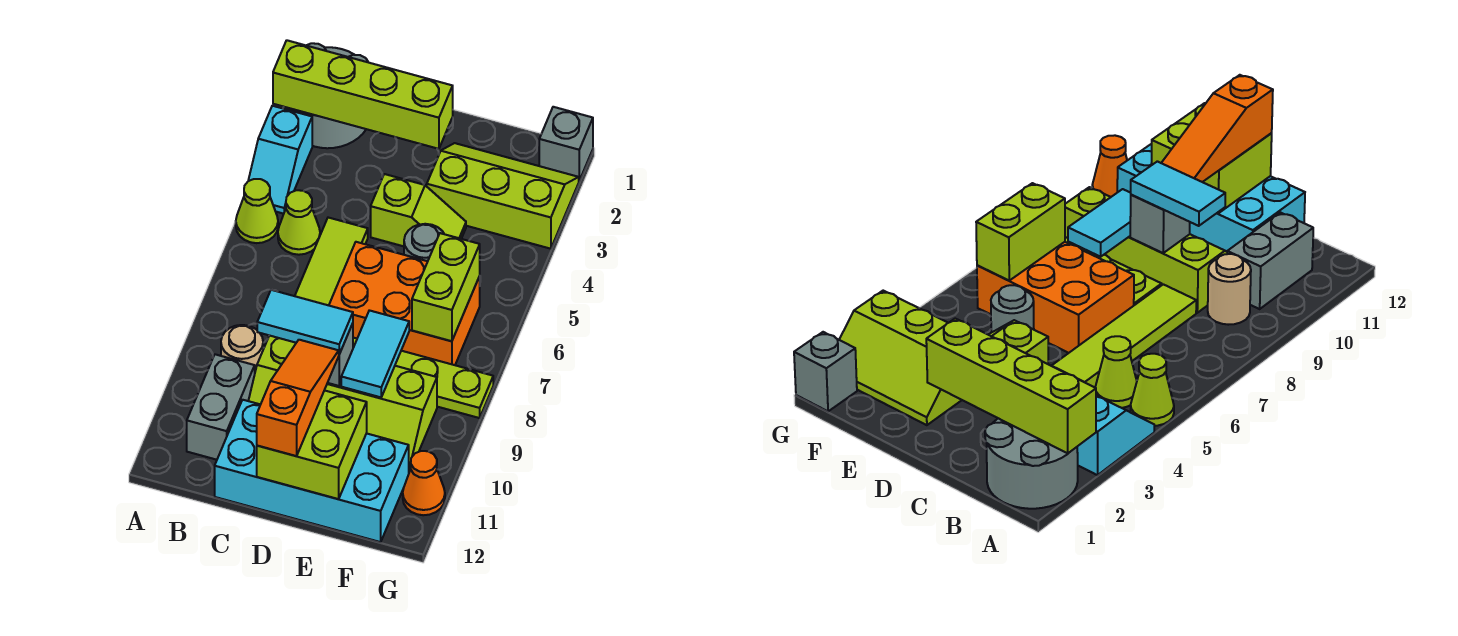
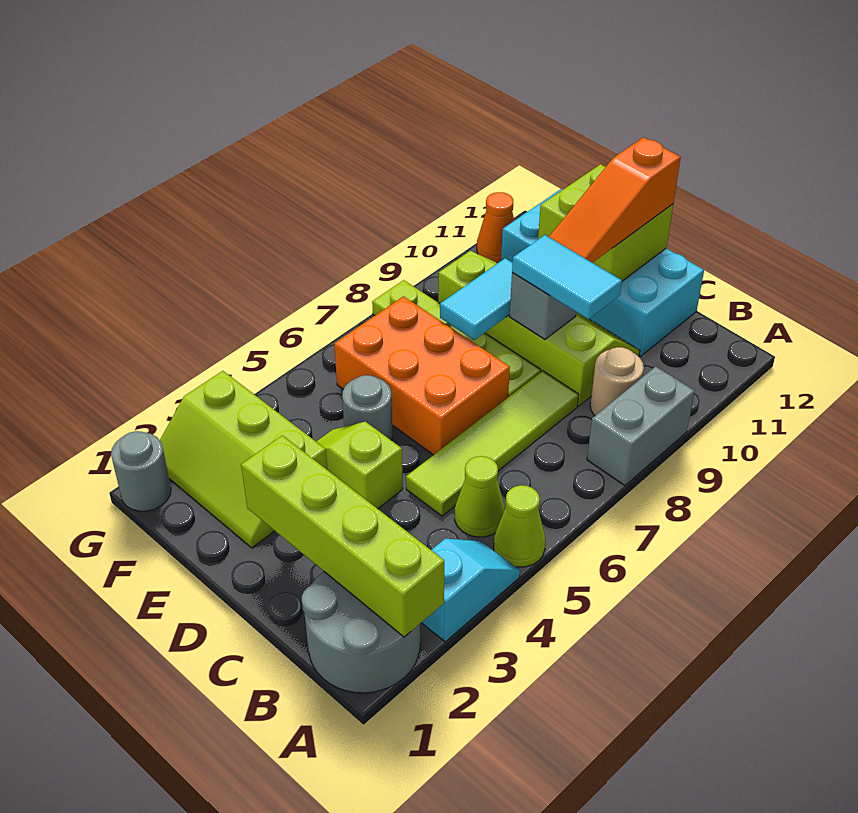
grey brick B10:B11 level 1 -> grey brick A8:A9 level 1
lime brick F6:F7 level 2 -> none
grey brick G1 level 1 -> grey round brick G1 level 1

